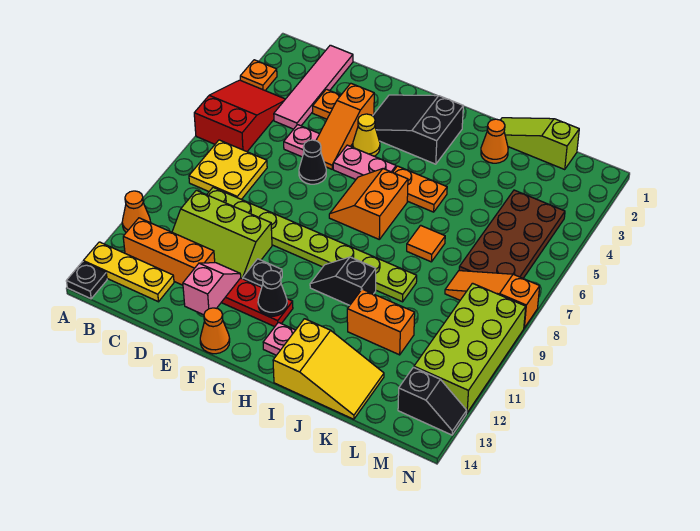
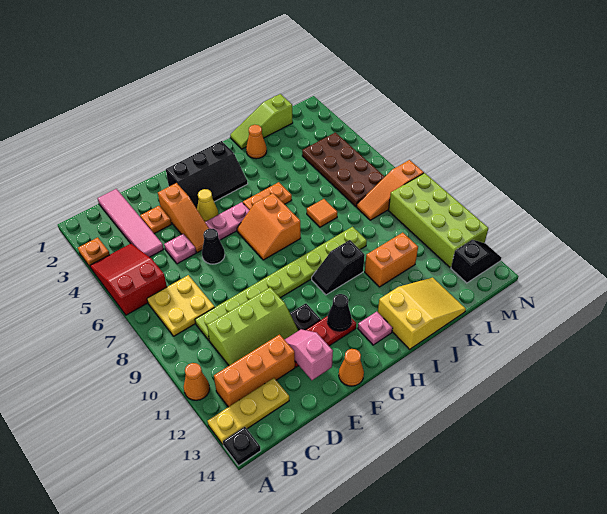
black slope F2:H3 level 1 top H -> black slope F2:H3 level 1 top 2

